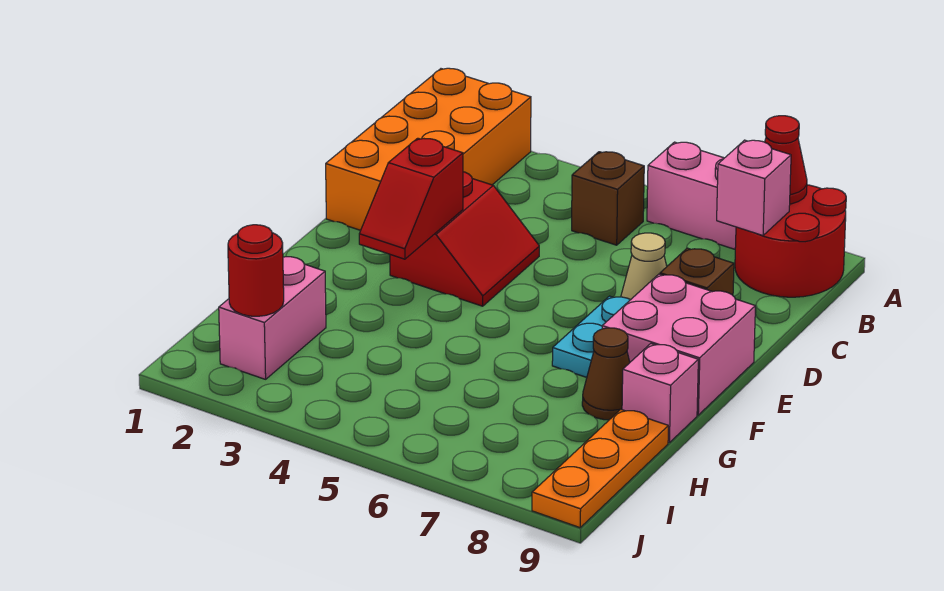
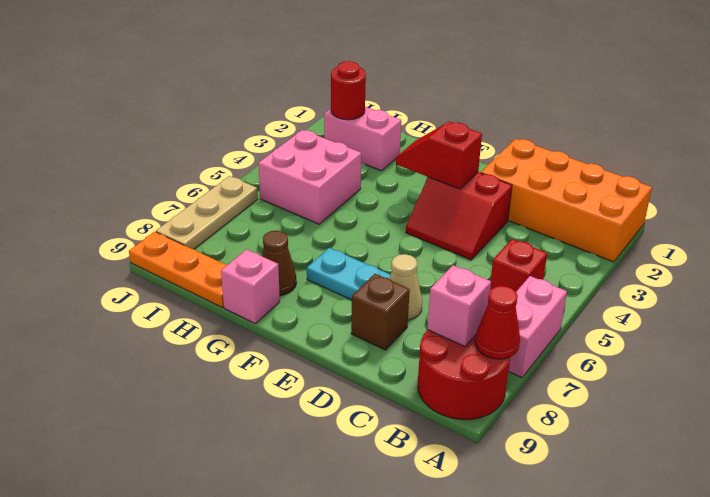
brown brick B5 level 1 -> red brick B5 level 1
pink brick E8:F9 level 1 -> pink brick H4:I5 level 1
none -> tan plate J6:J8 level 1

